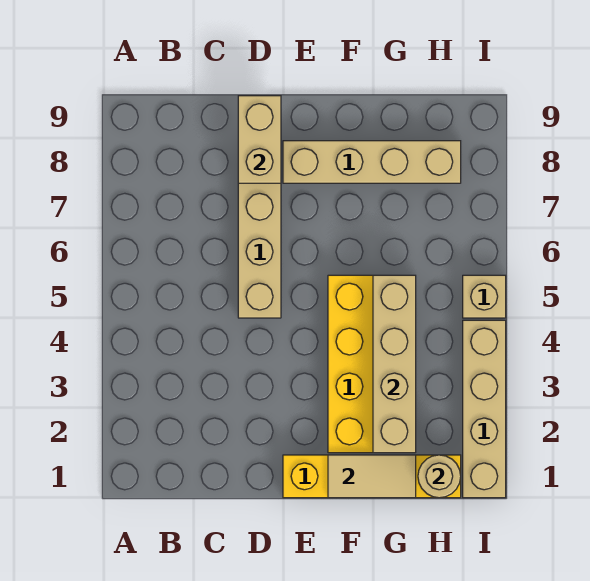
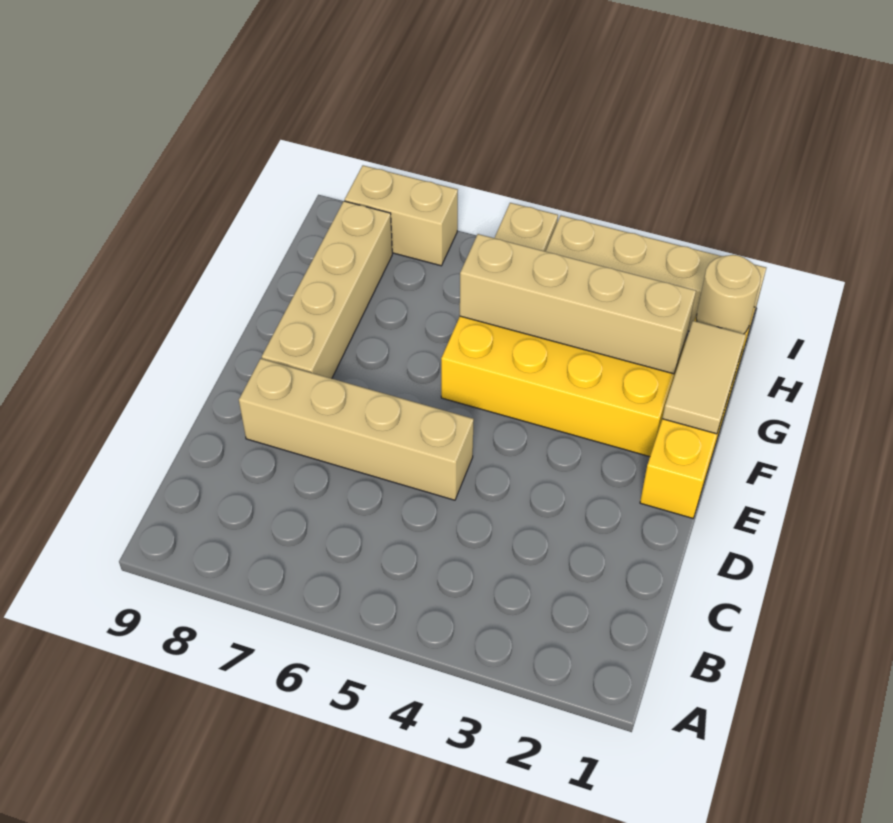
tan brick D8:D9 level 2 -> tan brick I7:I8 level 1

